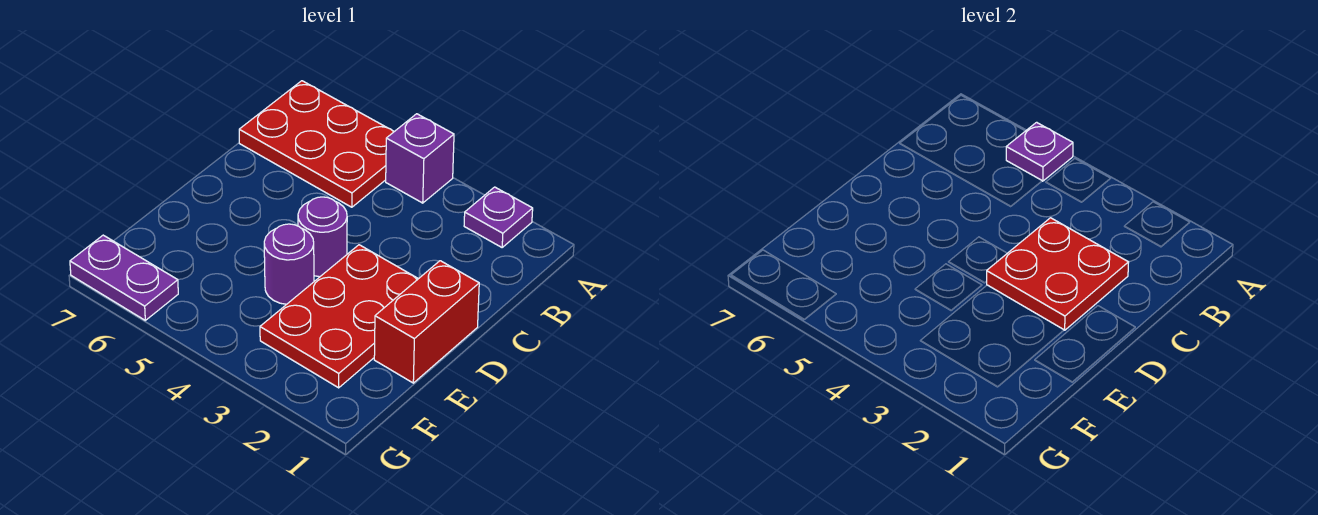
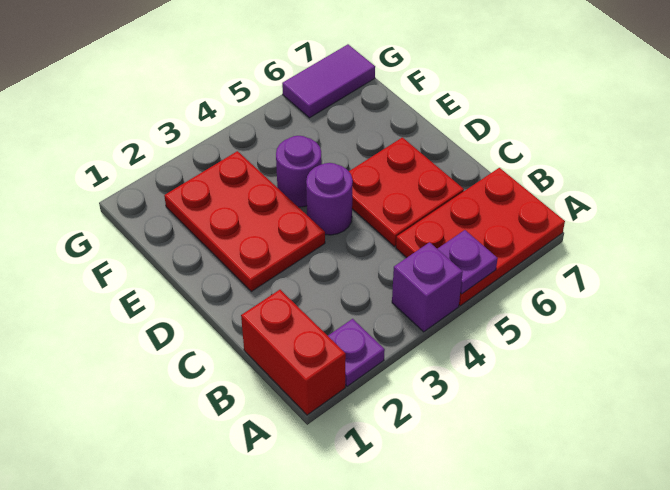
red plate C2:D3 level 2 -> red plate C5:D6 level 1
red brick D1:E1 level 1 -> red brick A1:B1 level 1
purple plate G6:G7 level 1 -> purple tile G6:G7 level 1

